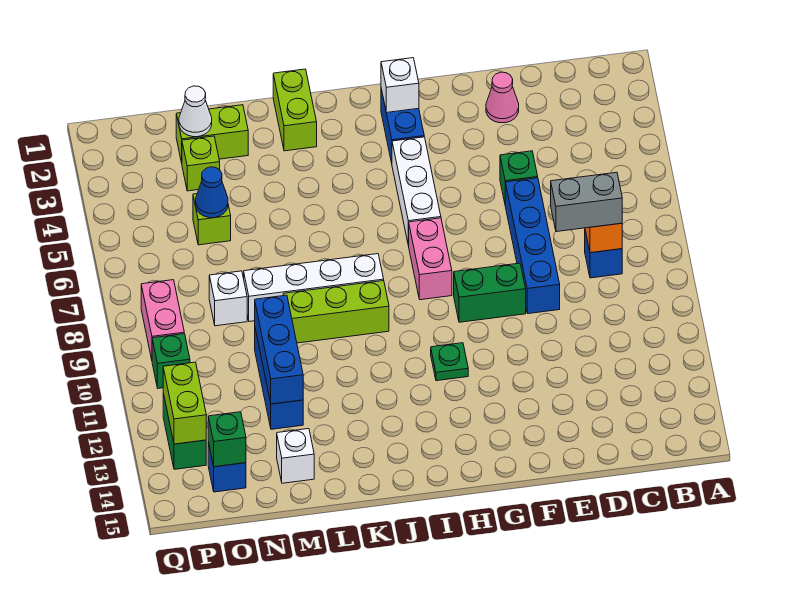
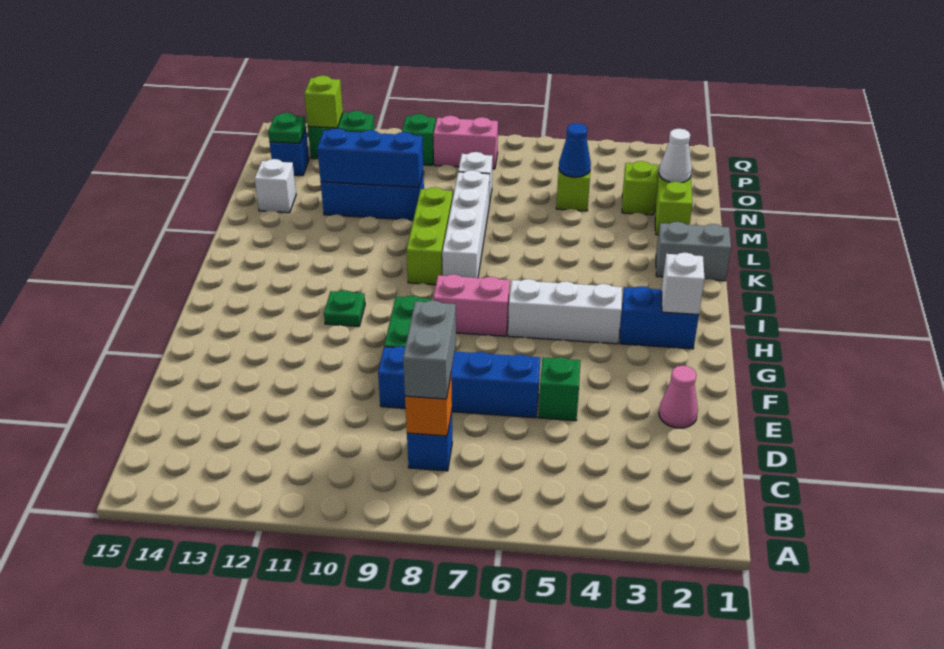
lime brick K1:K2 level 1 -> grey brick K1:K2 level 1
green brick O14 level 2 -> green plate O14 level 2
lime brick P12:P13 level 2 -> lime brick P13 level 2

